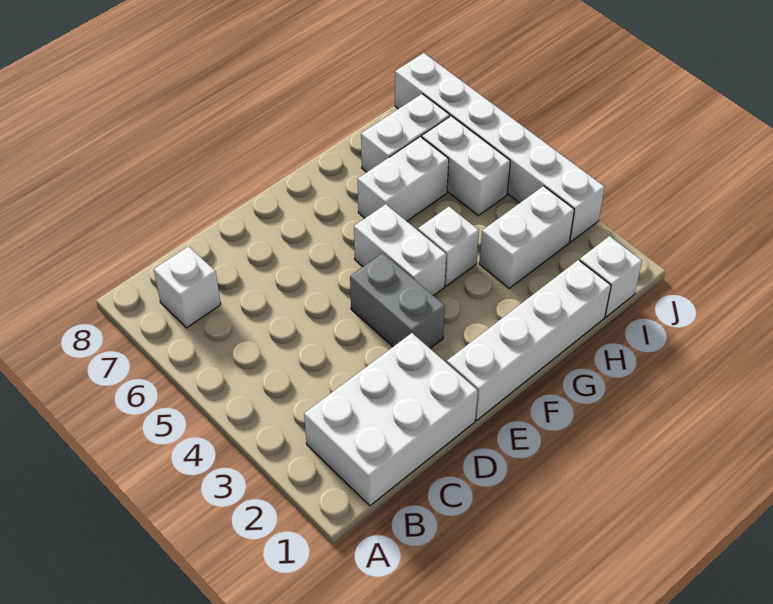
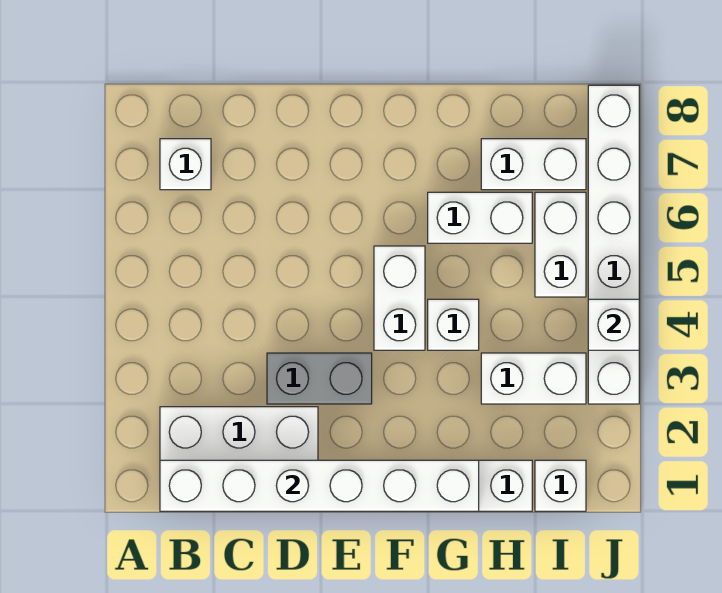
none -> white brick B1:G1 level 2
grey brick E3:E4 level 1 -> grey brick D3:E3 level 1
none -> white brick J4 level 2

